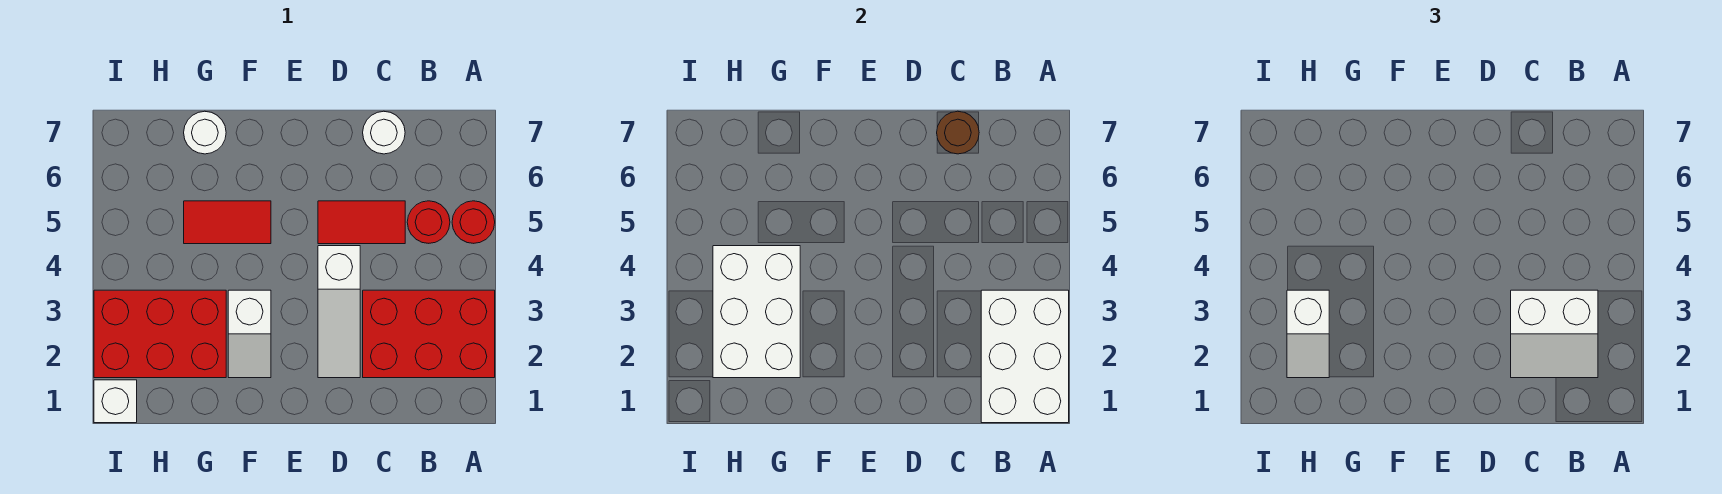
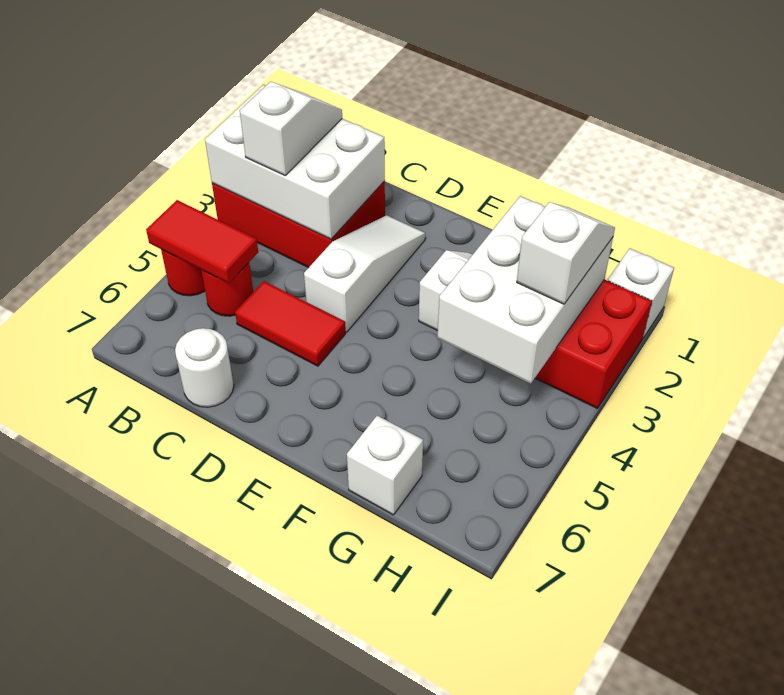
white brick A1:B3 level 2 -> white brick A2:C3 level 2
white slope B2:C3 level 3 top 3 -> white slope B2:B3 level 3 top 3
brown round brick C7 level 2 -> none
red tile F5:G5 level 1 -> red tile A5:B5 level 2
white round brick G7 level 1 -> white brick G7 level 1

